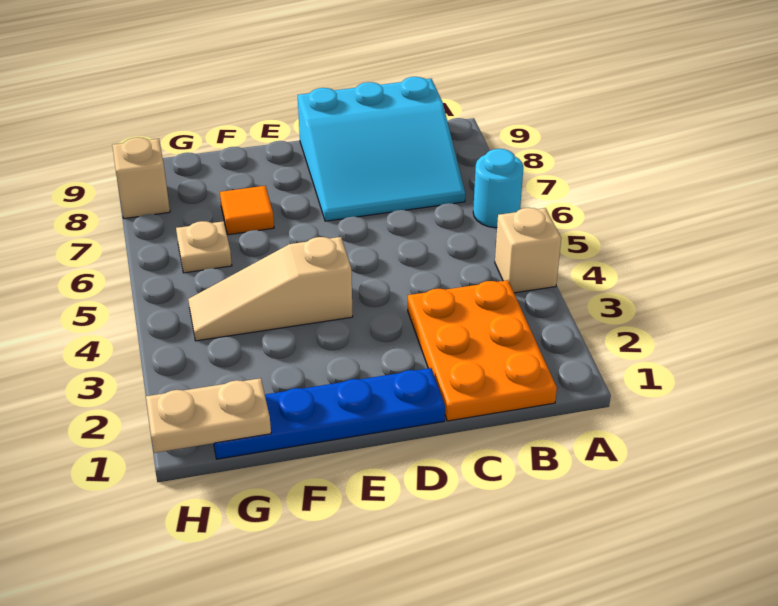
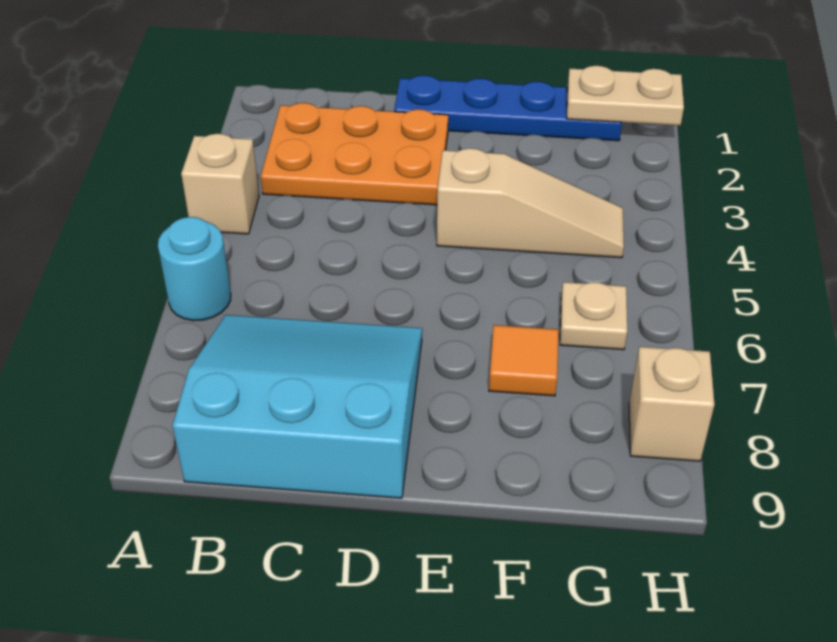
orange plate B1:C3 level 1 -> orange plate B2:D3 level 1

